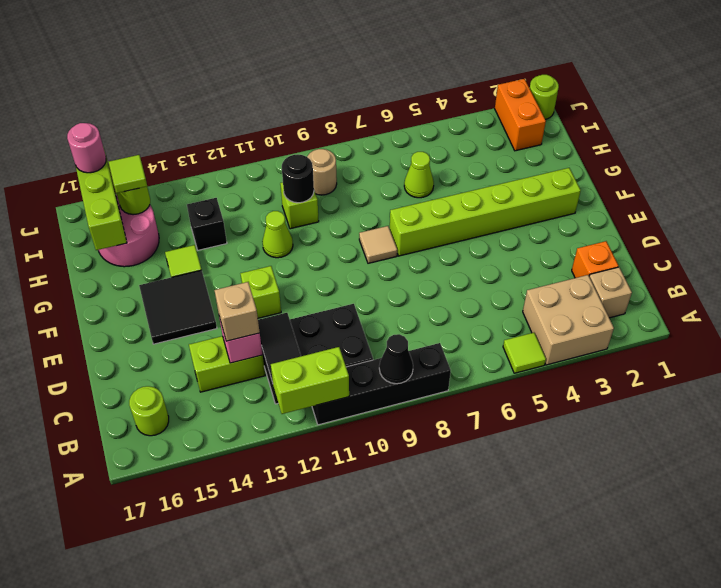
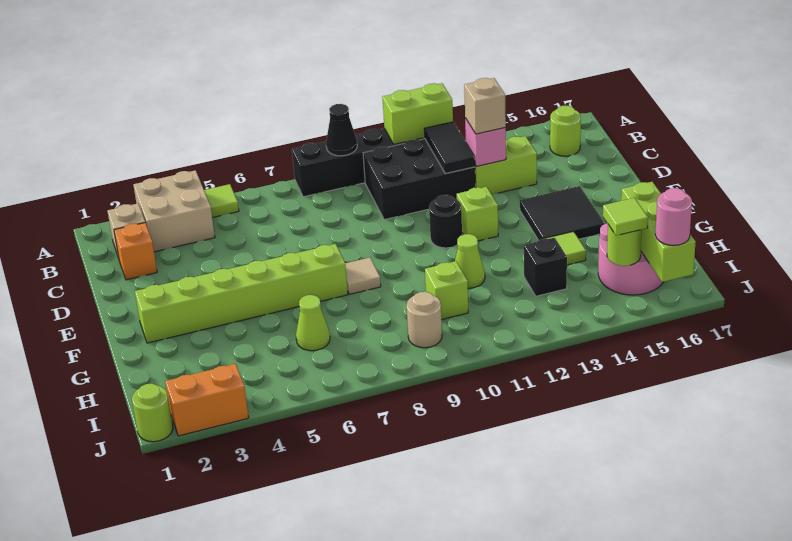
black round brick H10 level 2 -> black round brick E11 level 1
orange brick I2:J2 level 1 -> orange brick J2:J3 level 1

